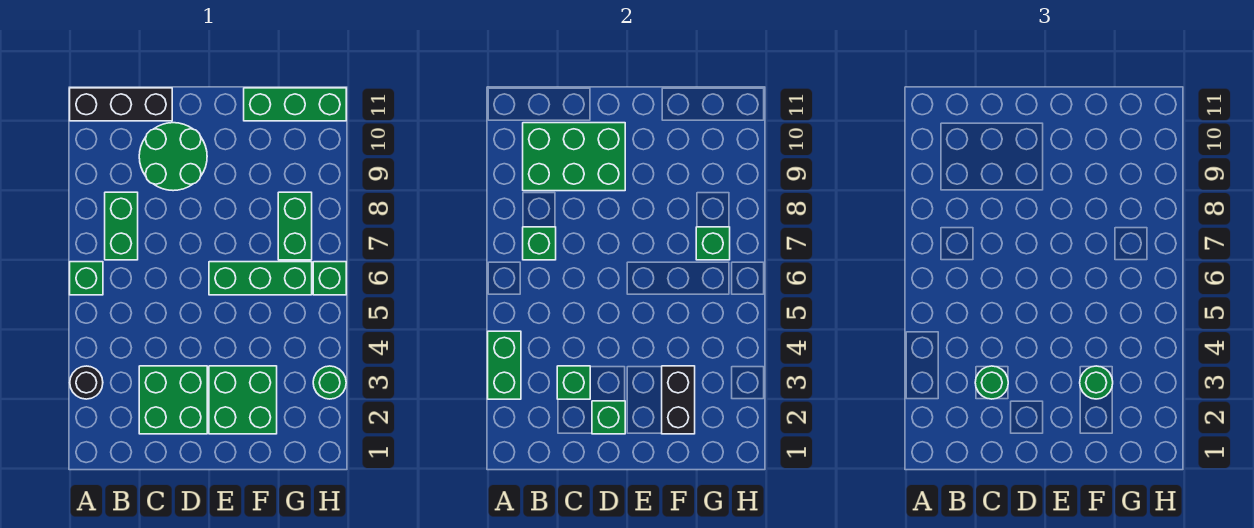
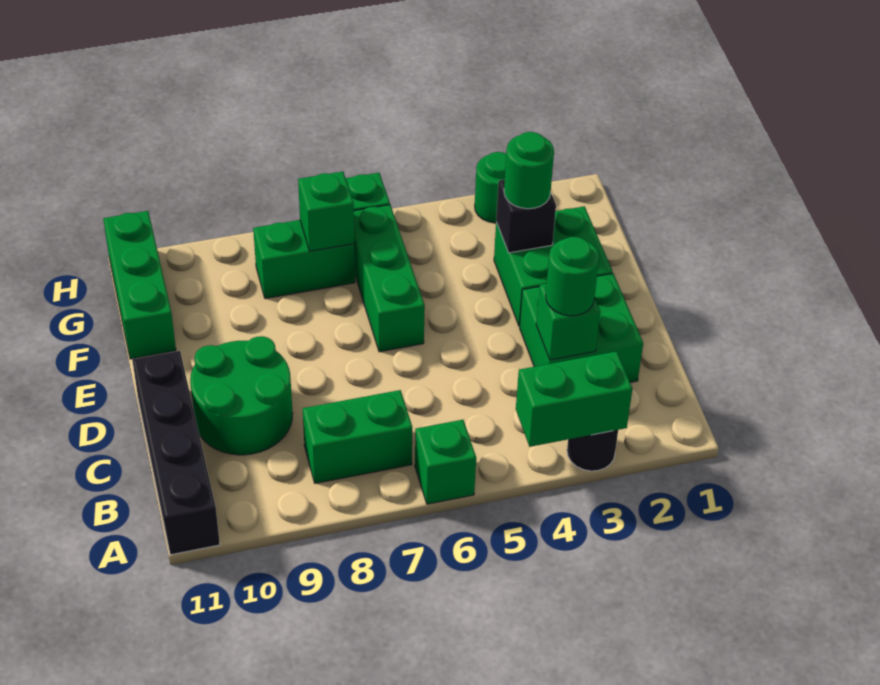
black brick A11:C11 level 1 -> black brick A11:D11 level 1
green brick B7 level 2 -> none
green brick B9:D10 level 2 -> none
green brick D2 level 2 -> none
black brick F2:F3 level 2 -> black brick F3 level 2

